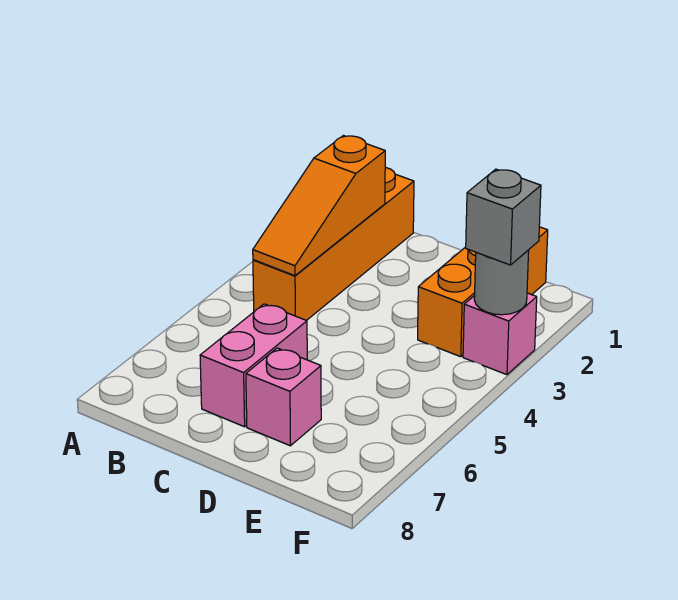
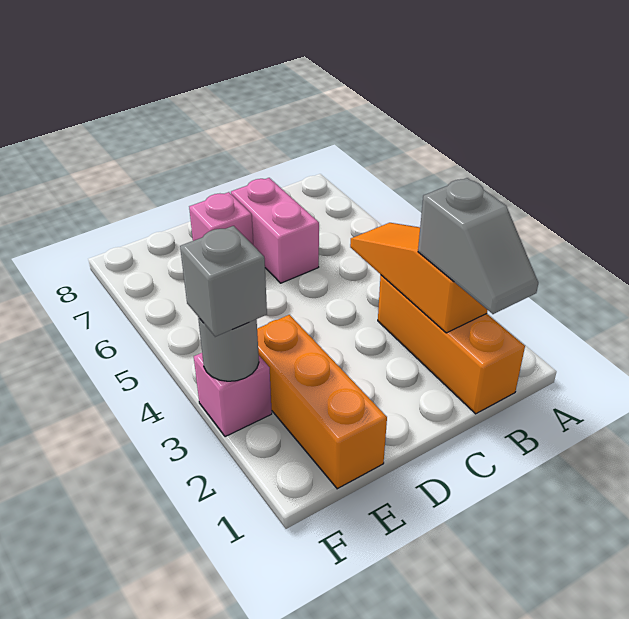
orange brick B1:B4 level 1 -> orange brick B1:B3 level 1
none -> grey slope B1:B2 level 3 top 2

